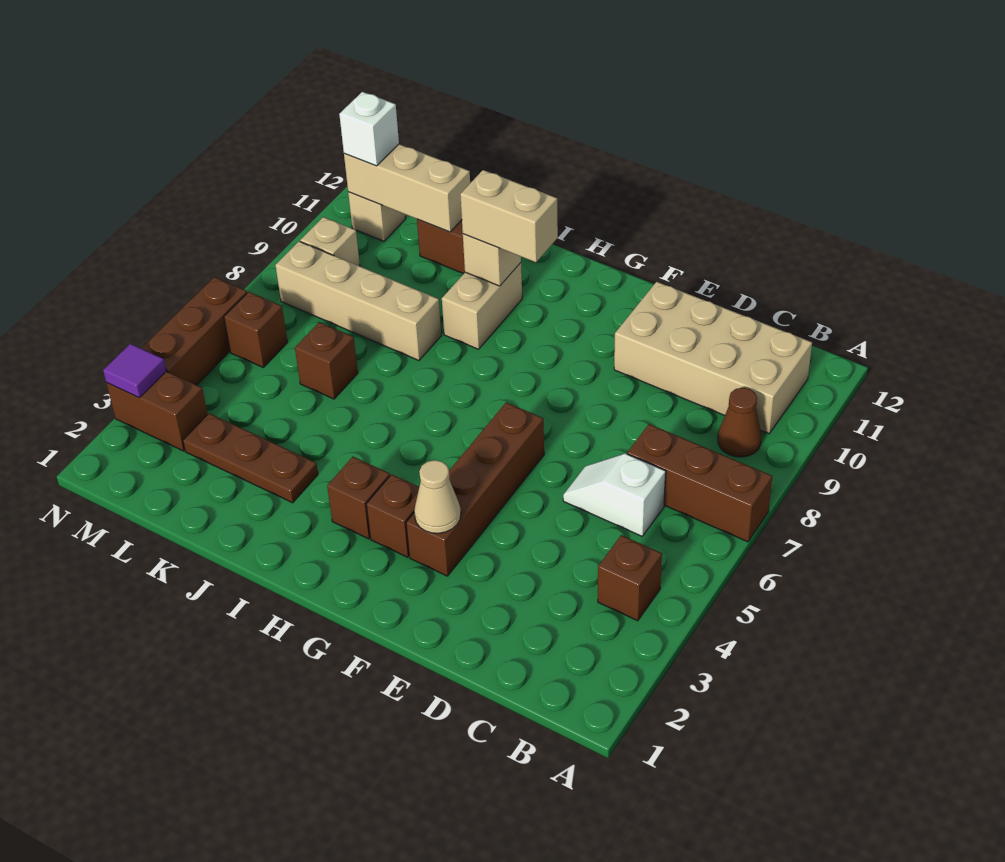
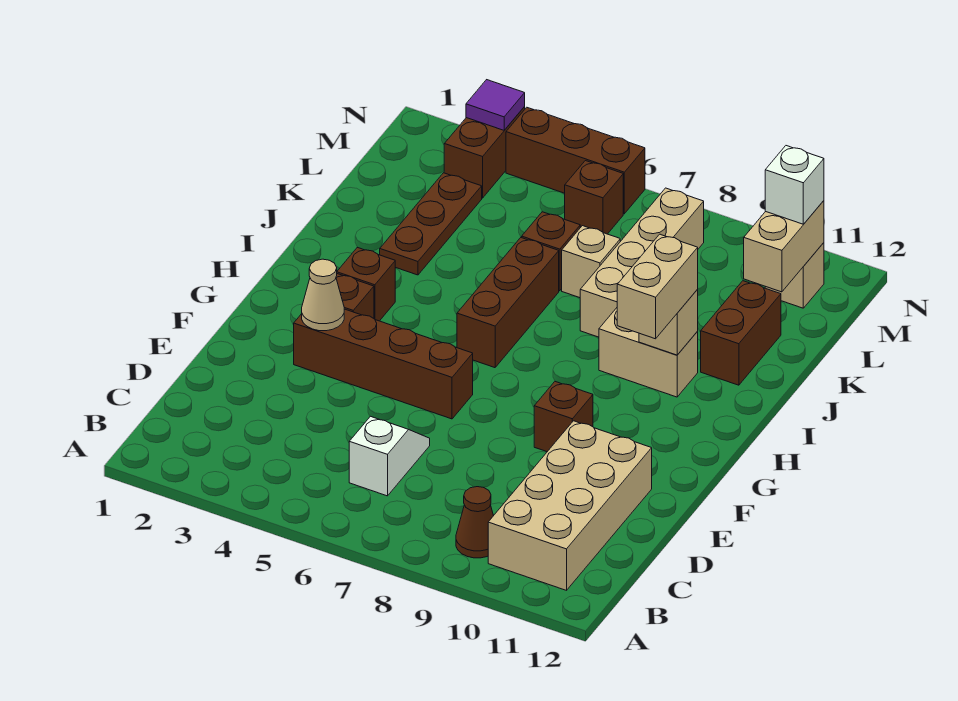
brown brick A7:C7 level 1 -> brown brick H6:J6 level 1
brown brick B4 level 1 -> brown brick F9 level 1
tan brick K11:M11 level 2 -> tan brick L11:M11 level 2
tan brick M9 level 1 -> tan brick K7 level 1

